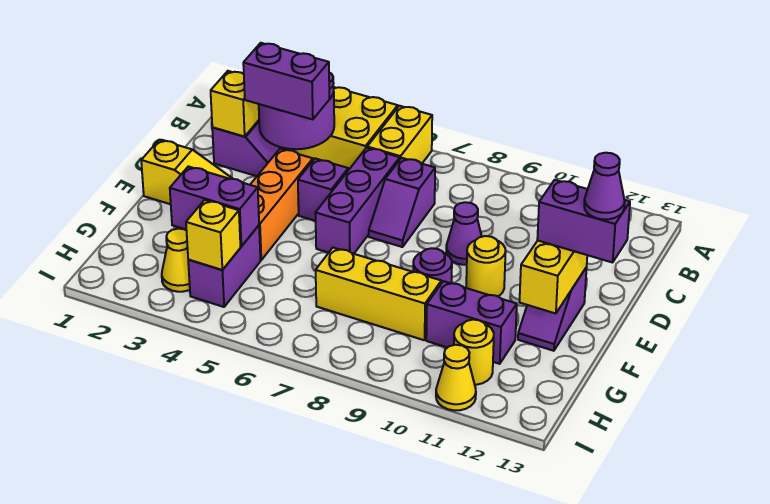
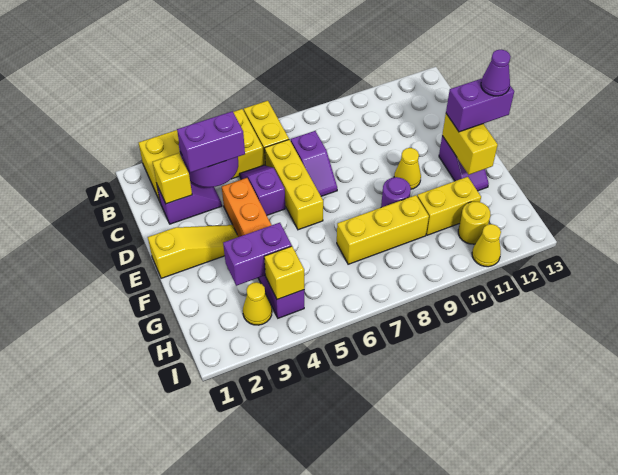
purple brick C6:E6 level 1 -> yellow brick C6:E6 level 1
purple cone D9 level 1 -> none
yellow round brick E10 level 1 -> yellow cone E10 level 1
purple brick G10:G11 level 1 -> yellow brick G10:G11 level 1

